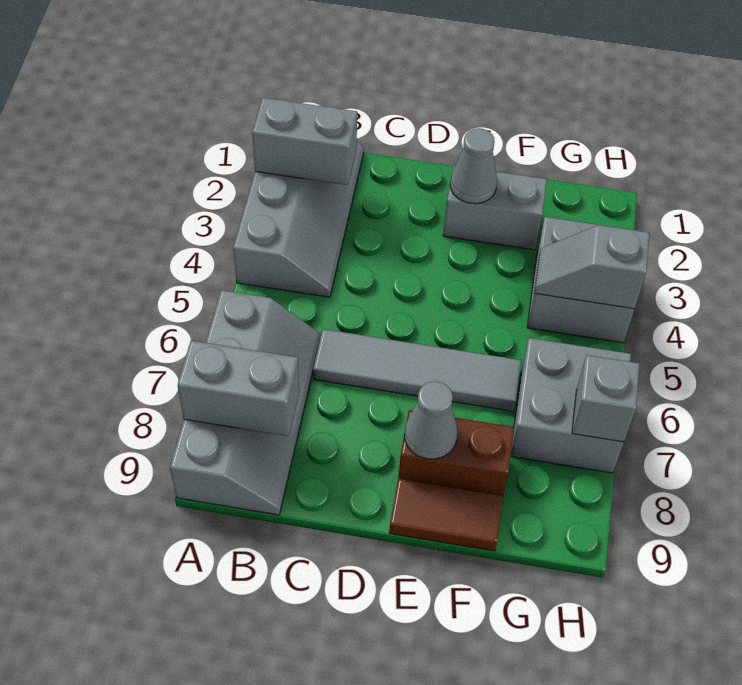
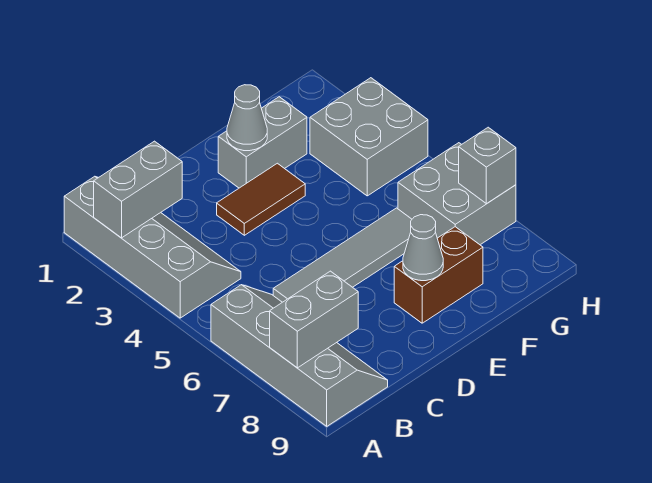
brown tile E9:F9 level 1 -> brown tile D3:E3 level 1
grey slope G4:H4 level 2 top H -> none

